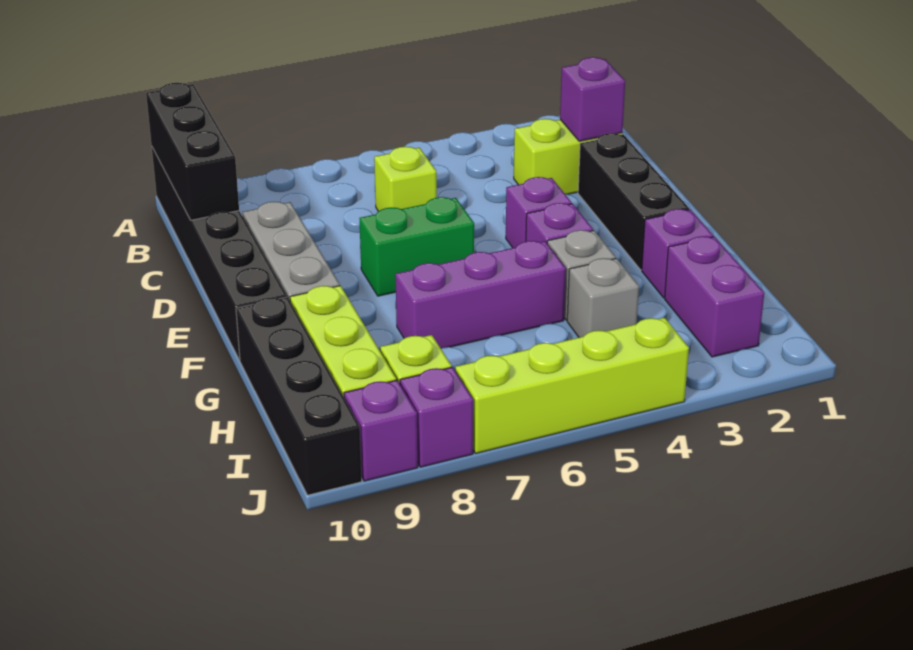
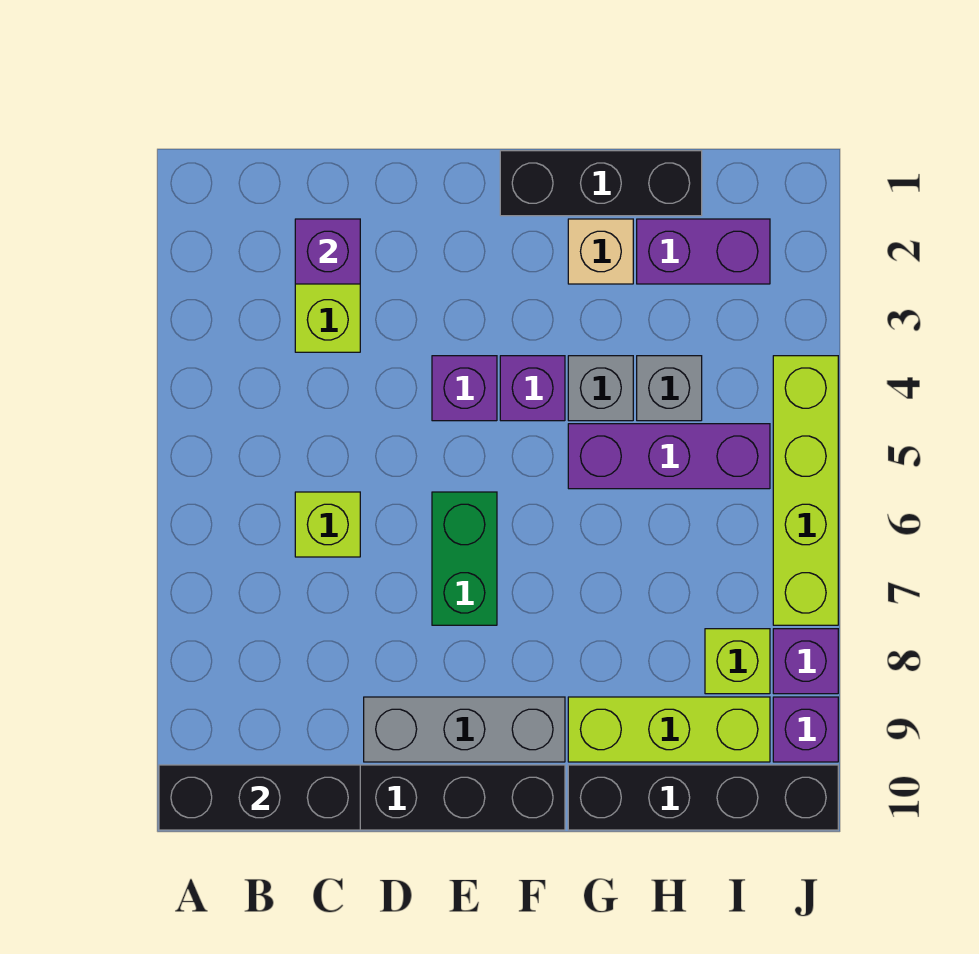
black brick D2:F2 level 1 -> black brick F1:H1 level 1
purple brick G2 level 1 -> tan brick G2 level 1
purple brick G5:G7 level 1 -> purple brick G5:I5 level 1

